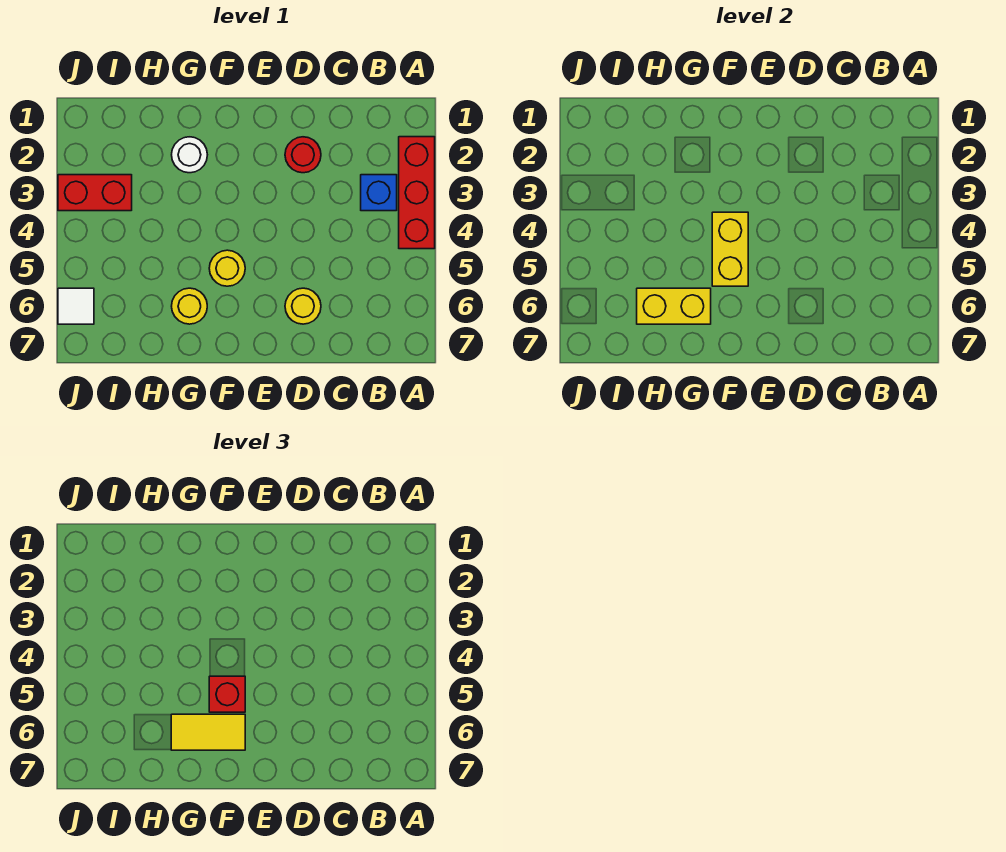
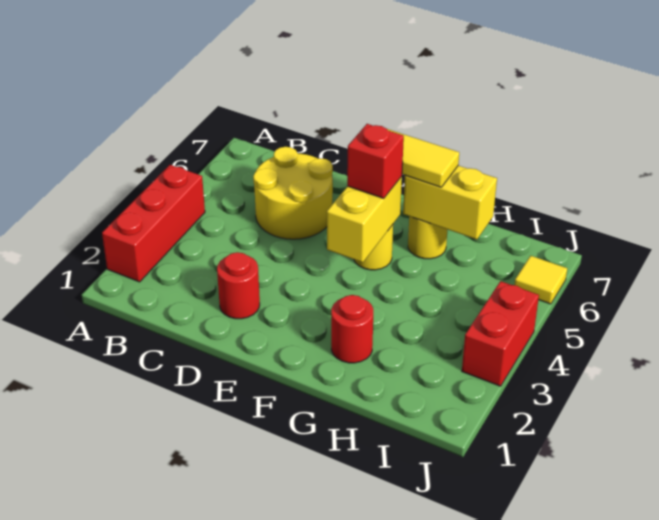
blue brick B3 level 1 -> none
yellow round brick D6 level 1 -> yellow round brick C5:D6 level 1
white round brick G2 level 1 -> red round brick G2 level 1
red brick I3:J3 level 1 -> red brick J3:J4 level 1
white tile J6 level 1 -> yellow tile J6 level 1

